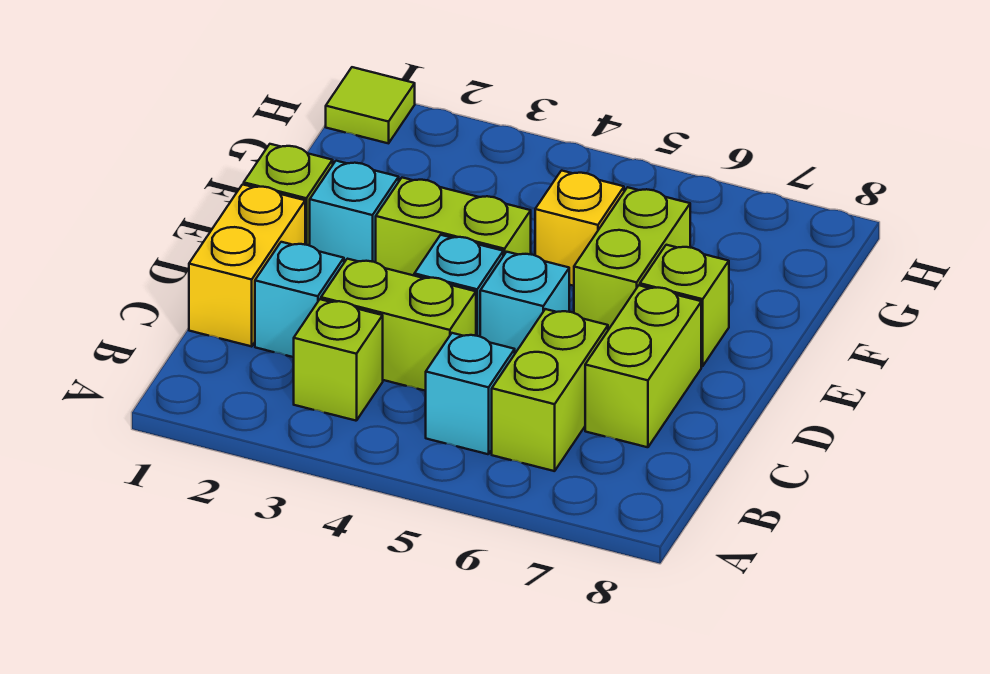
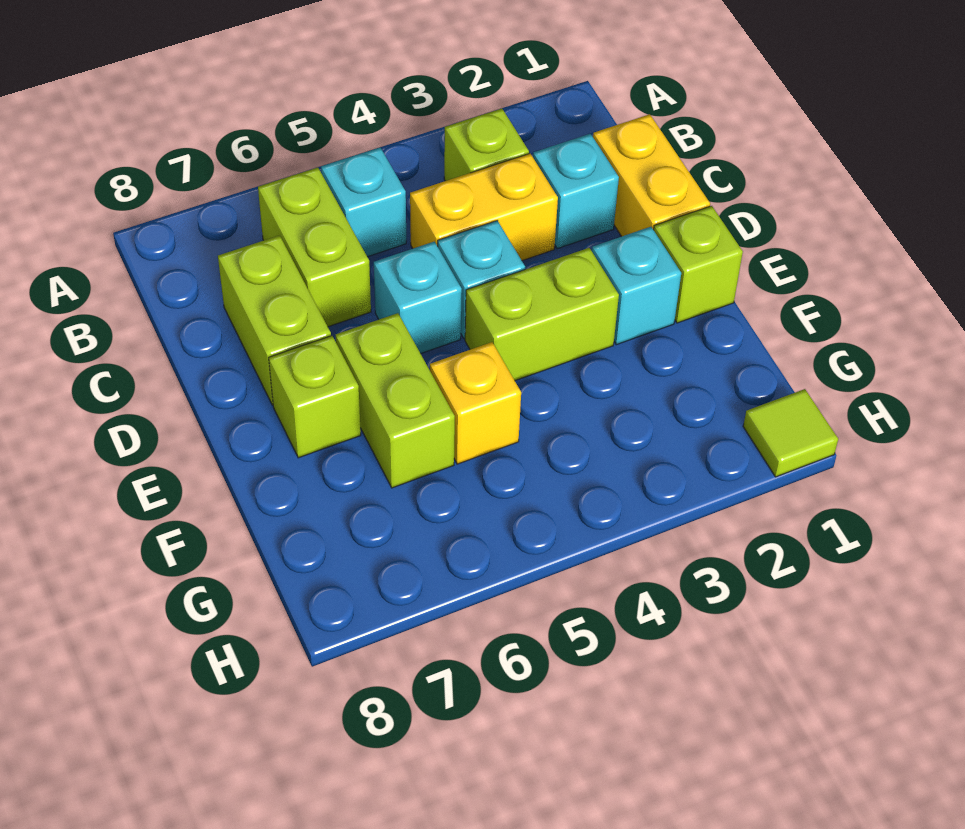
lime brick C3:C4 level 1 -> yellow brick C3:C4 level 1

